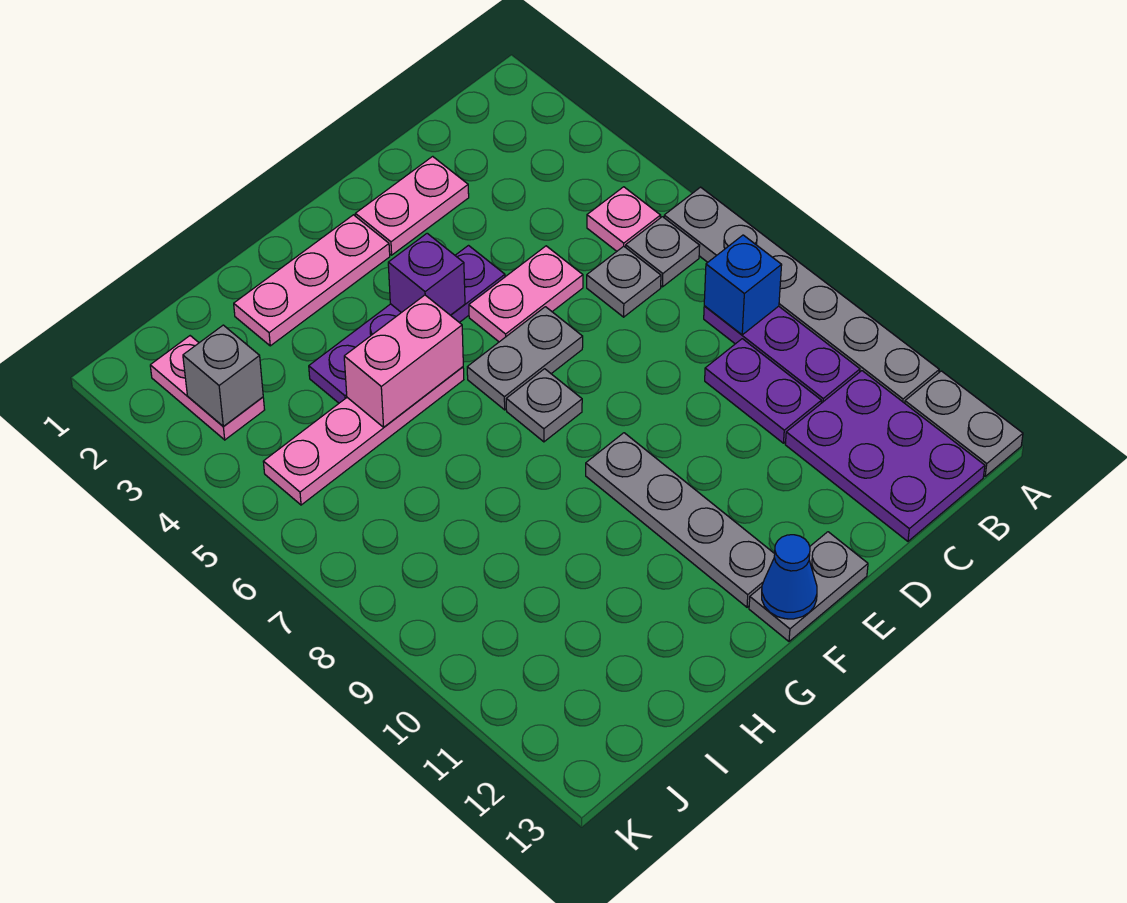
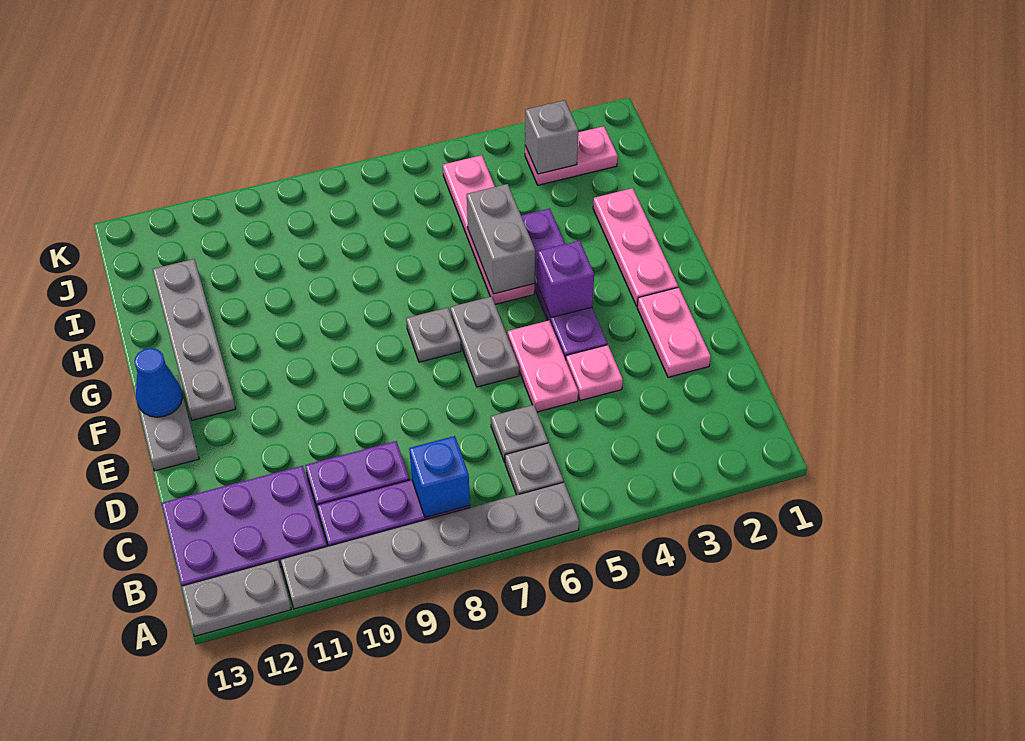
pink plate B5 level 1 -> pink plate D4 level 1
grey plate F9:F12 level 1 -> grey plate F12:I12 level 1
pink brick G5:H5 level 2 -> grey brick G5:H5 level 2

